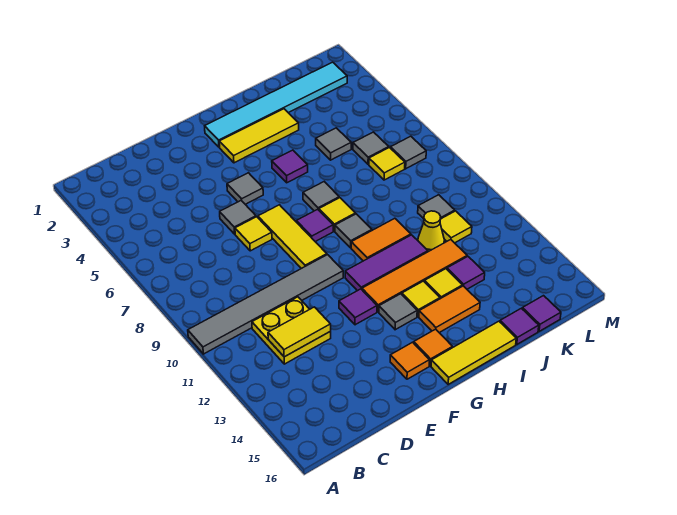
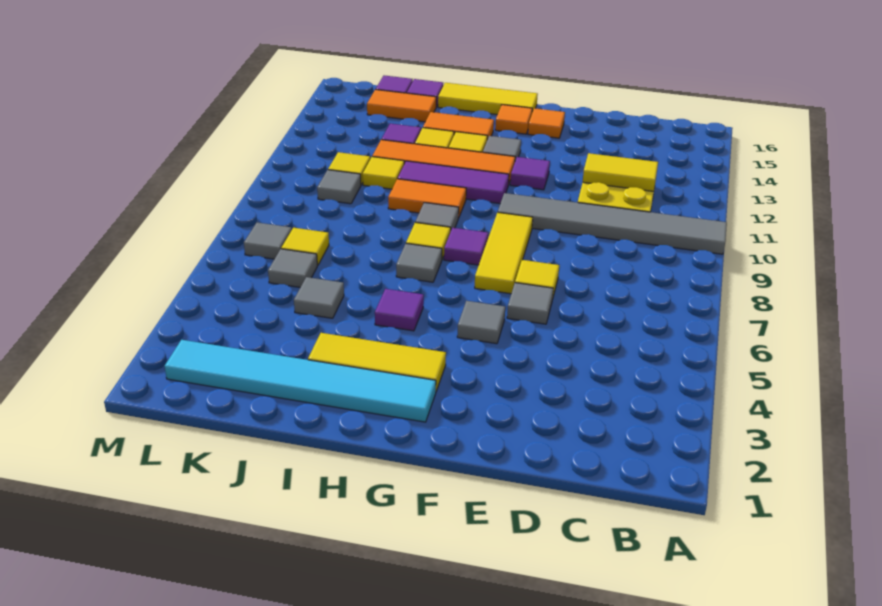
yellow cone J11 level 1 -> yellow tile J11 level 1
none -> orange tile J15:K15 level 1

